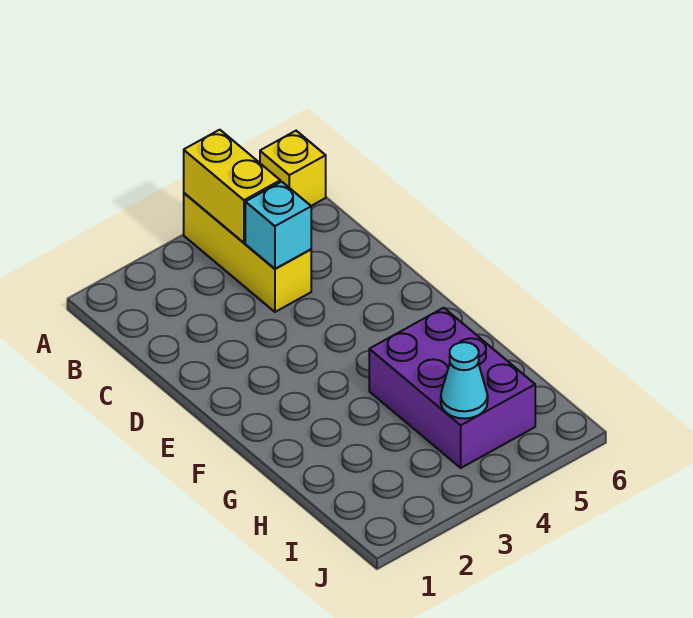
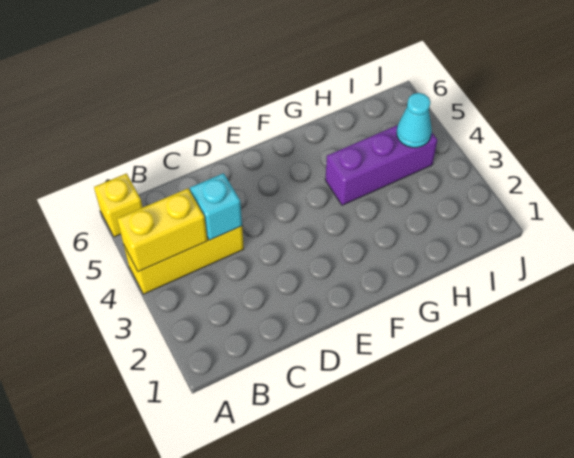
purple brick G4:I5 level 1 -> purple brick G4:I4 level 1

